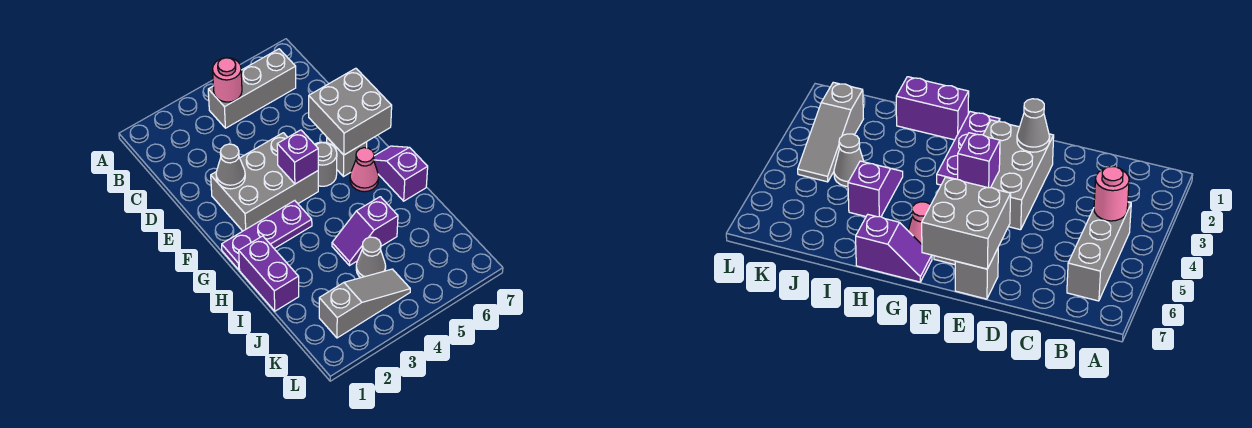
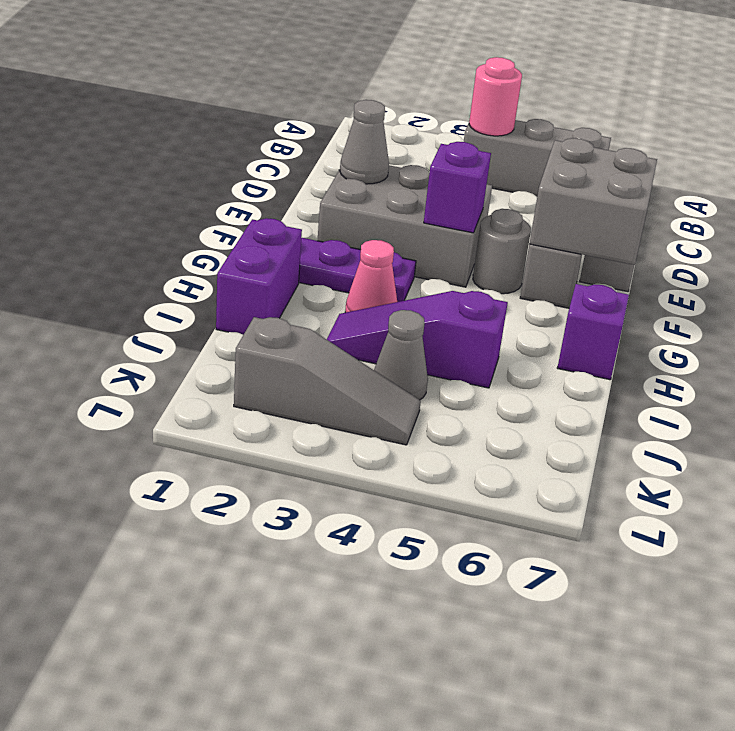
pink cone G6 level 1 -> pink cone H3 level 1
purple slope I4:I5 level 1 top 5 -> purple slope I3:I5 level 1 top 5

